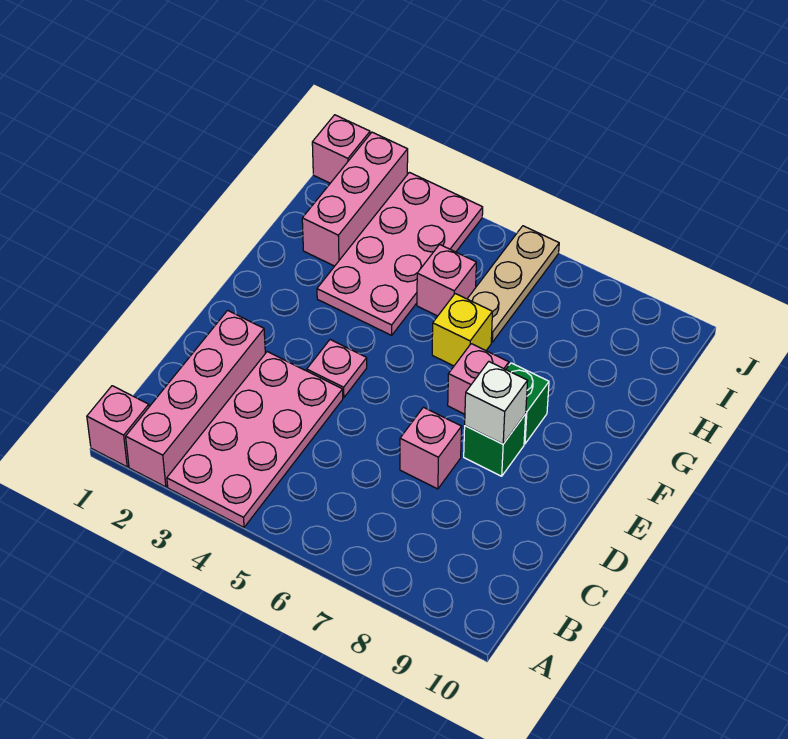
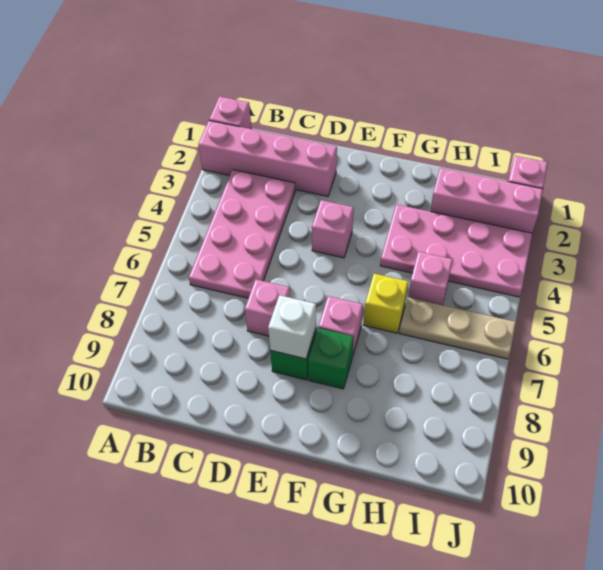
pink plate A3:D4 level 1 -> pink plate B3:C6 level 1
pink plate E4 level 1 -> pink brick E4 level 1

